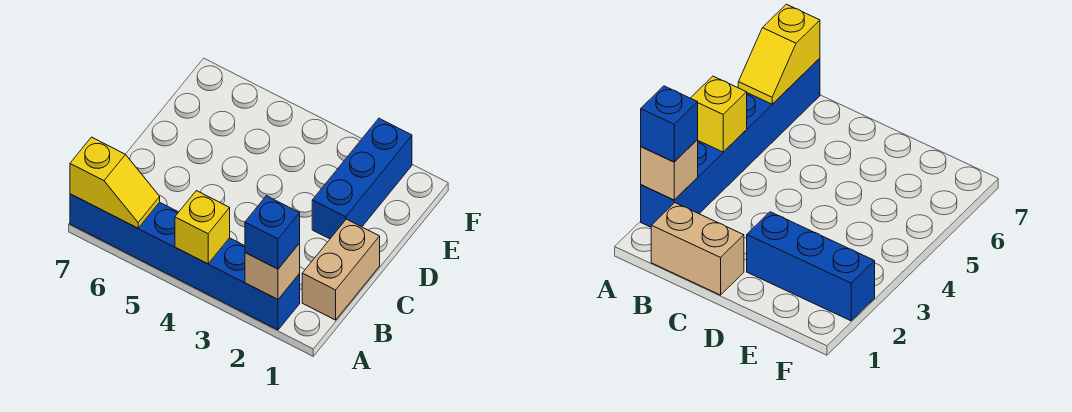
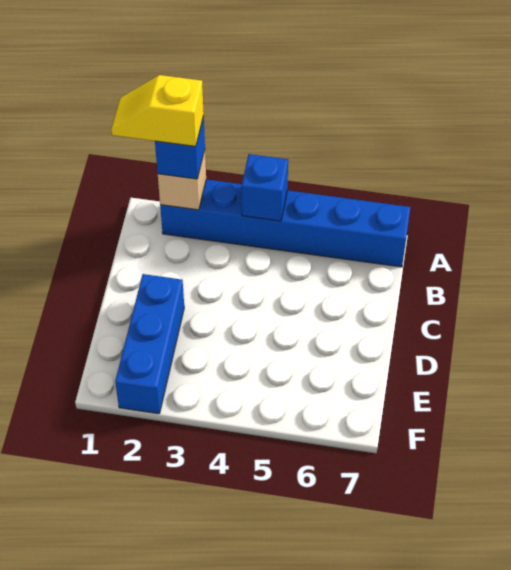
yellow brick A4 level 2 -> blue brick A4 level 2
yellow slope A6:A7 level 2 top 7 -> yellow slope A1:A2 level 4 top 2
tan brick B1:C1 level 1 -> none

